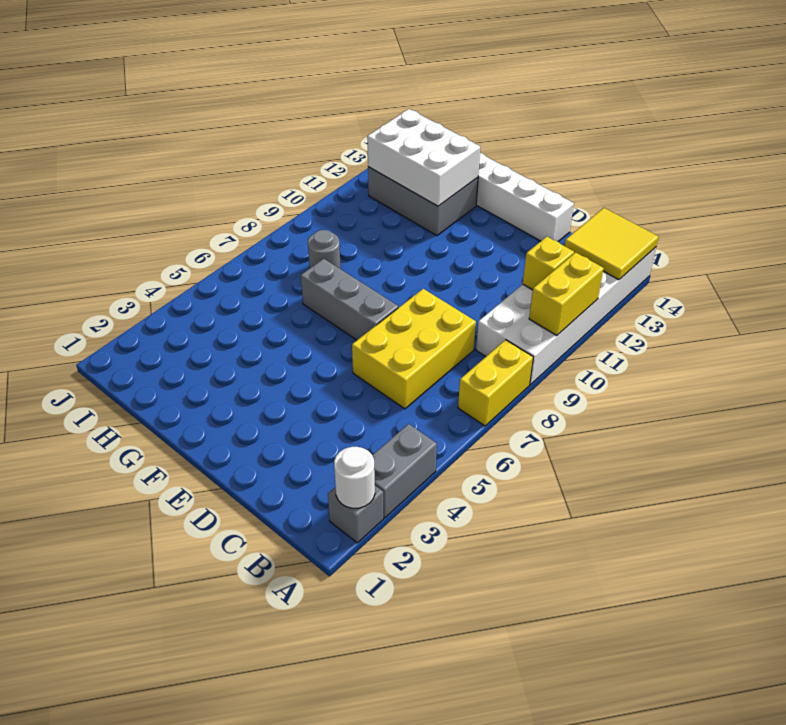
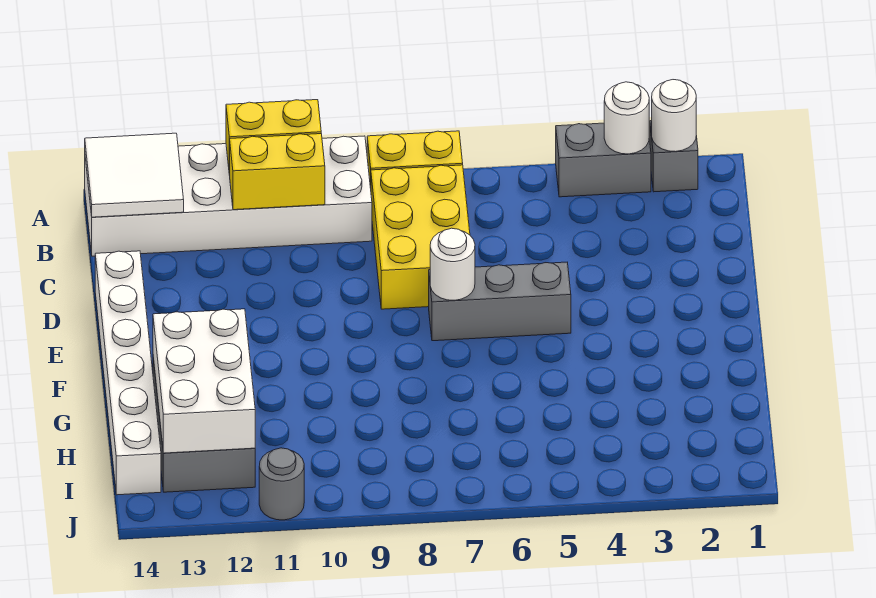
none -> white round brick A3 level 2
yellow tile A13:B14 level 2 -> white tile A13:B14 level 2
yellow brick B11 level 2 -> yellow brick B10:B11 level 2
yellow brick C6:D8 level 1 -> yellow brick B7:D8 level 1
grey brick E7:G7 level 1 -> grey brick E5:E7 level 1
none -> white round brick E7 level 2
grey round brick H8 level 1 -> grey round brick J11 level 1

